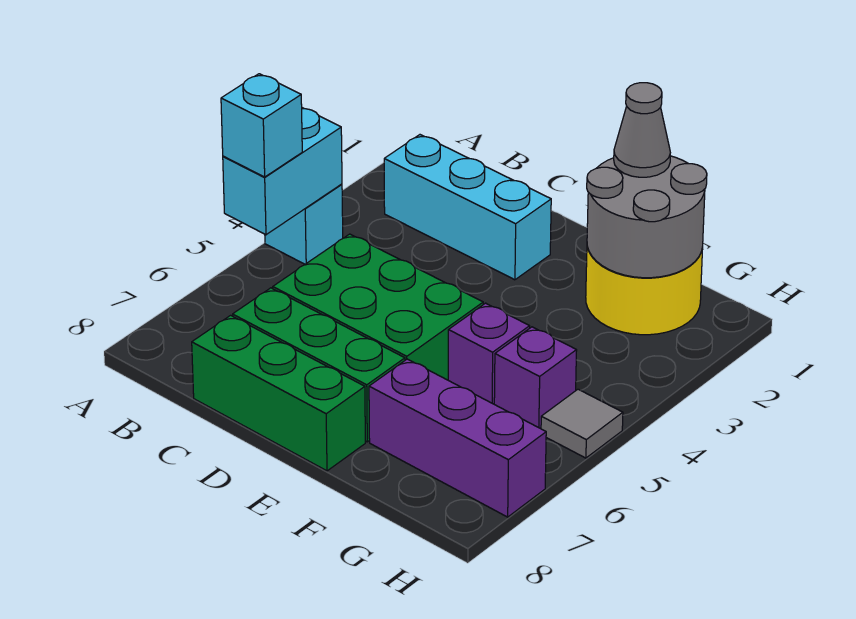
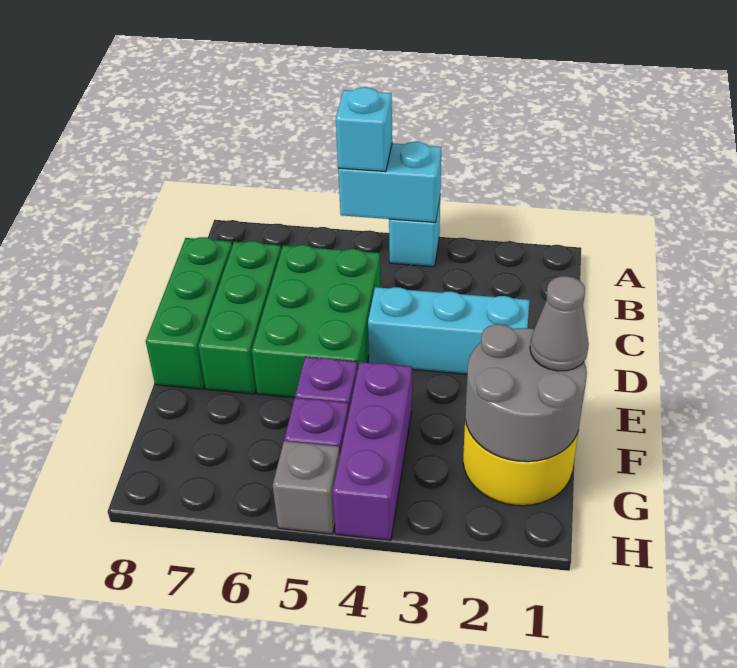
cyan brick B2:D2 level 1 -> cyan brick D2:D4 level 1
purple brick F7:H7 level 1 -> purple brick F4:H4 level 1
grey tile H5 level 1 -> grey brick H5 level 1

